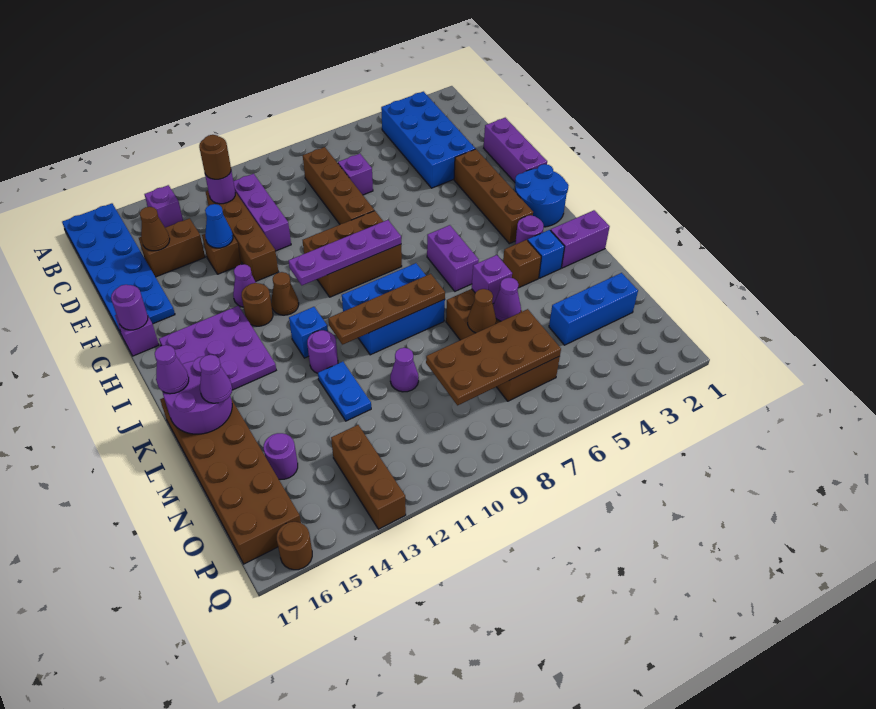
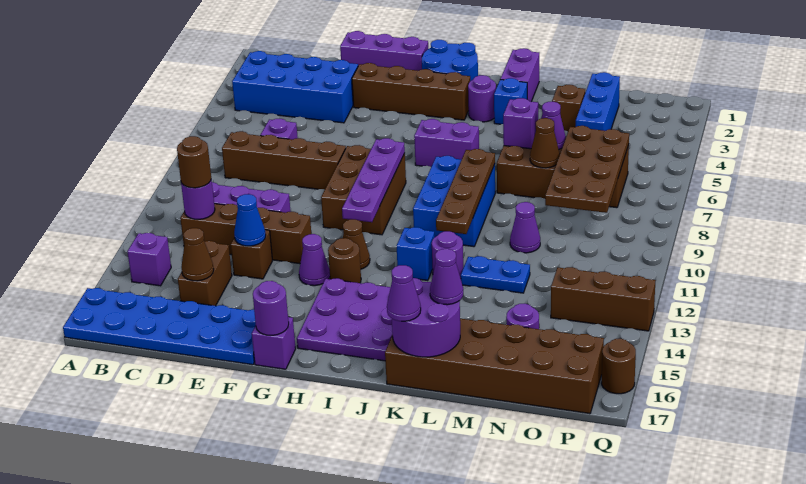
brown brick K4 level 1 -> brown brick M3 level 1

